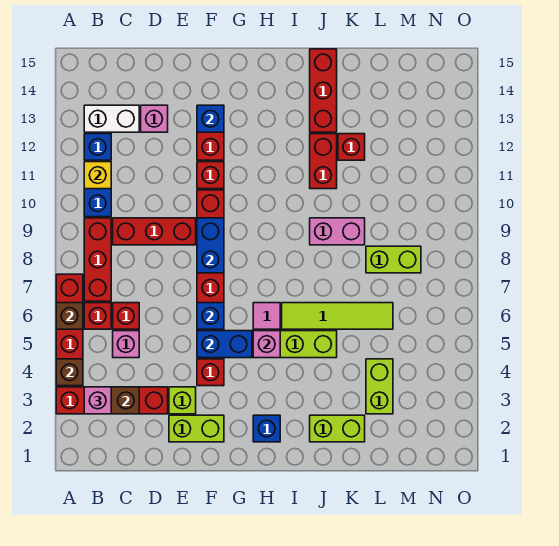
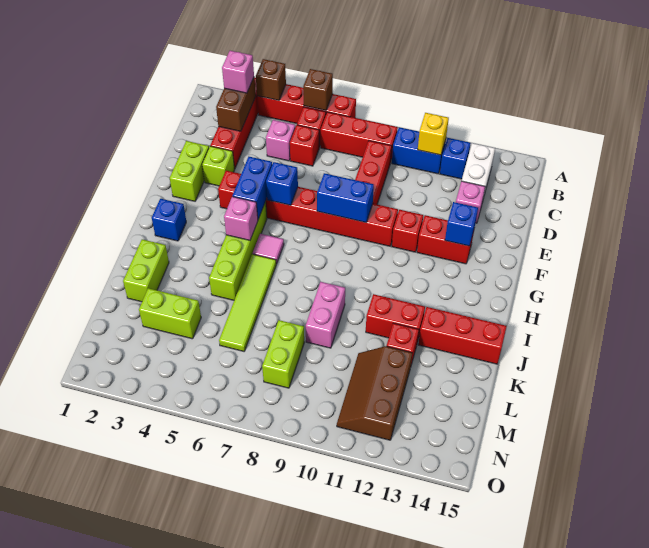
none -> brown slope L11:N12 level 1 top 12

